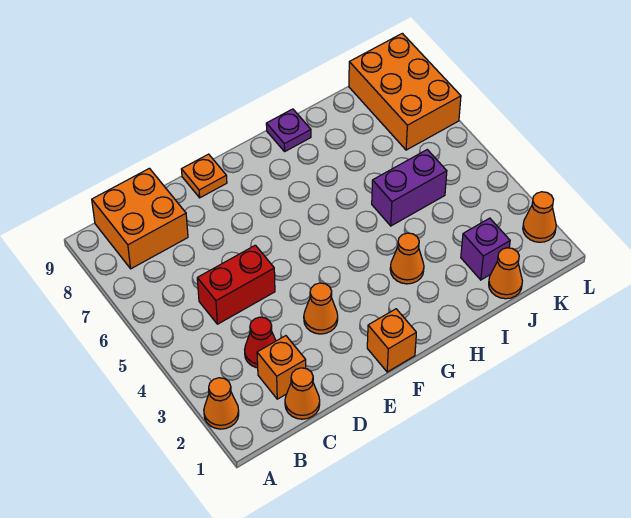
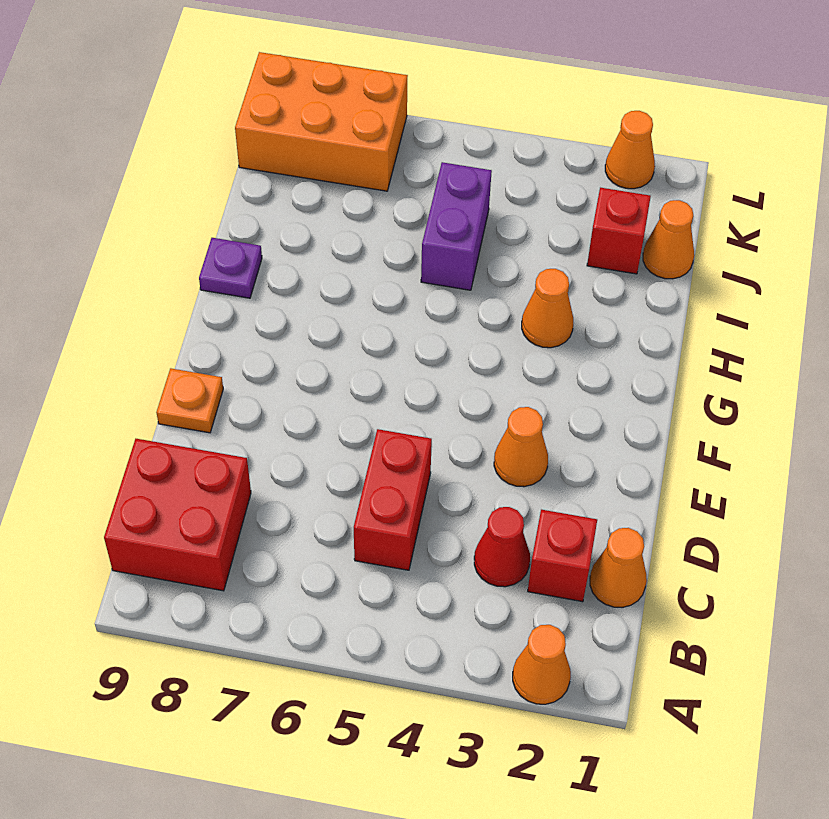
orange brick B8:C9 level 1 -> red brick B8:C9 level 1
orange brick C2 level 1 -> red brick C2 level 1
orange brick F1 level 1 -> none
purple brick J2 level 1 -> red brick J2 level 1

